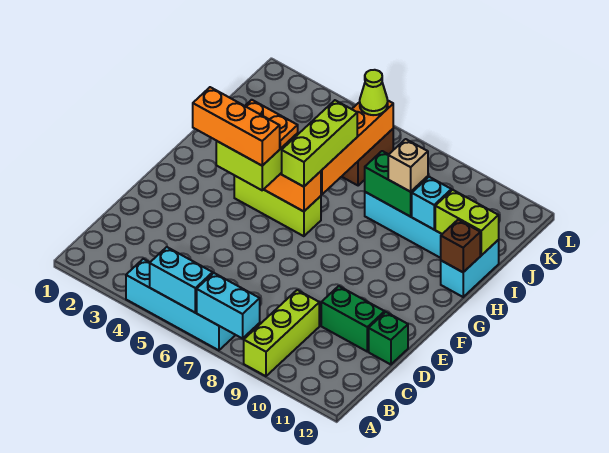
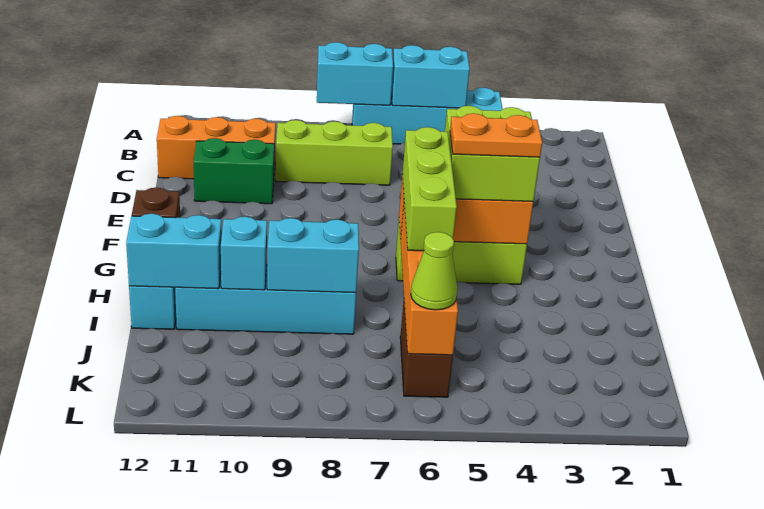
lime brick A9:C9 level 1 -> lime brick C7:C9 level 1
green brick D12 level 1 -> none
orange brick F3:F5 level 4 -> orange brick C10:C12 level 1
green brick I8:I9 level 2 -> cyan brick I8:I9 level 2
tan brick I9 level 3 -> none
lime brick I11:I12 level 2 -> cyan brick I11:I12 level 2

